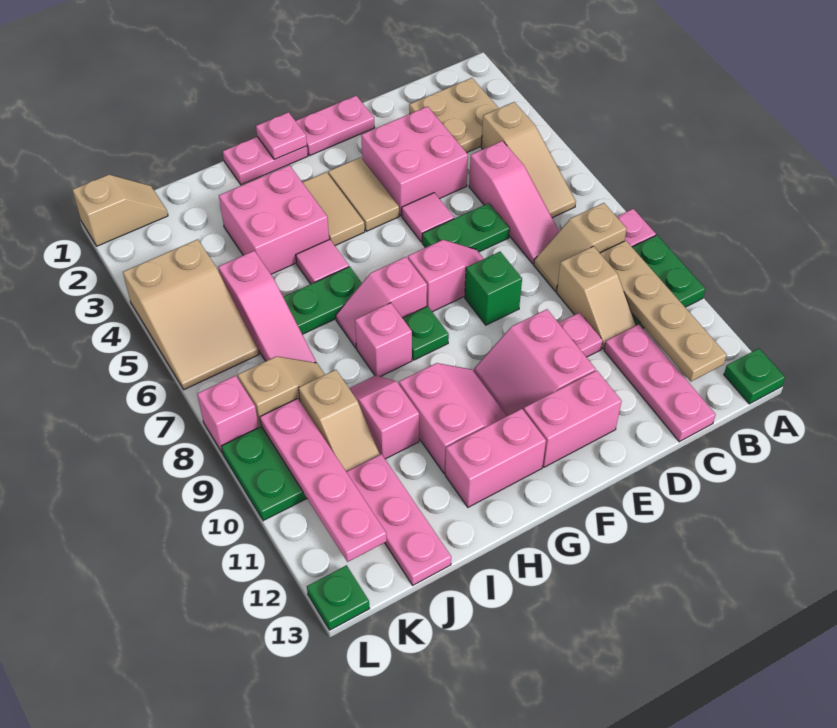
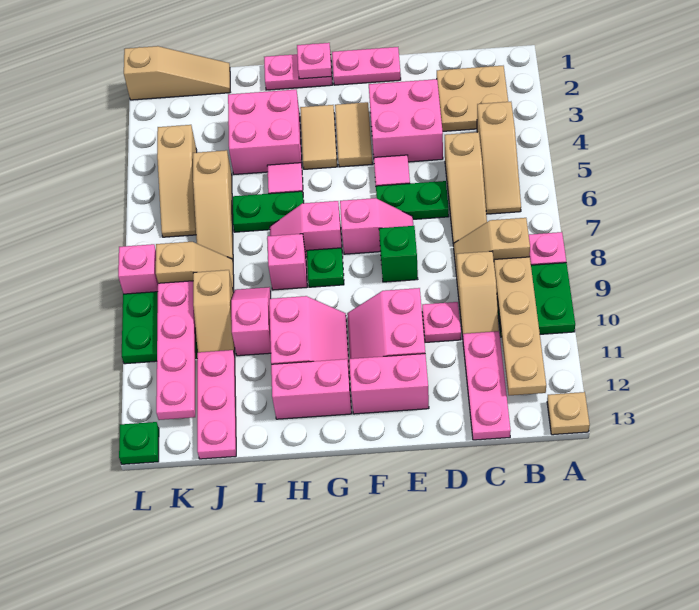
green plate A13 level 1 -> tan plate A13 level 1
pink slope C5:C7 level 1 top 5 -> tan slope C5:C7 level 1 top 5
pink slope J5:J7 level 1 top 5 -> tan slope J5:J7 level 1 top 5
tan slope K1:L1 level 1 top L -> tan slope J1:L1 level 1 top L
tan slope K4:L6 level 1 top 4 -> tan slope K4:K6 level 1 top 4

